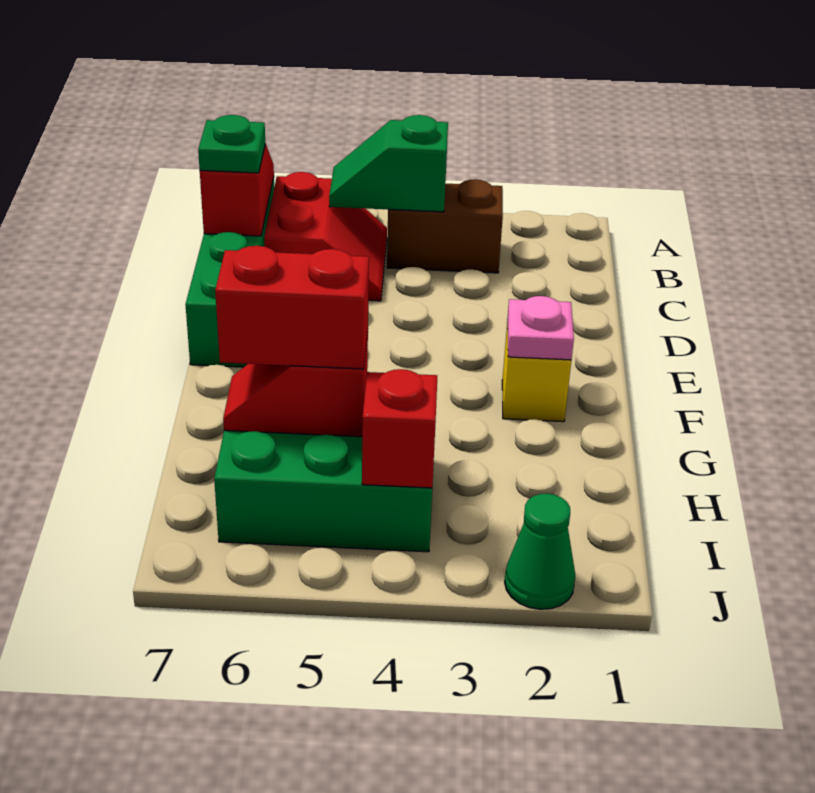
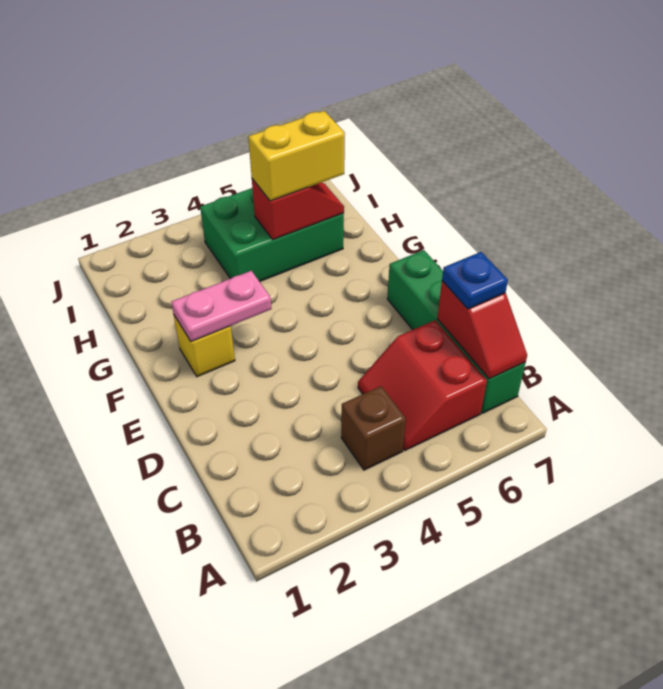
brown brick B3:B4 level 1 -> brown brick B4 level 1
green slope B4:B5 level 2 top 4 -> none
green plate C7 level 3 -> blue plate C7 level 3
pink plate F2 level 2 -> pink plate F2:F3 level 2
red brick H5:H6 level 3 -> yellow brick H5:H6 level 3
red brick I4 level 2 -> none
green cone J2 level 1 -> none

